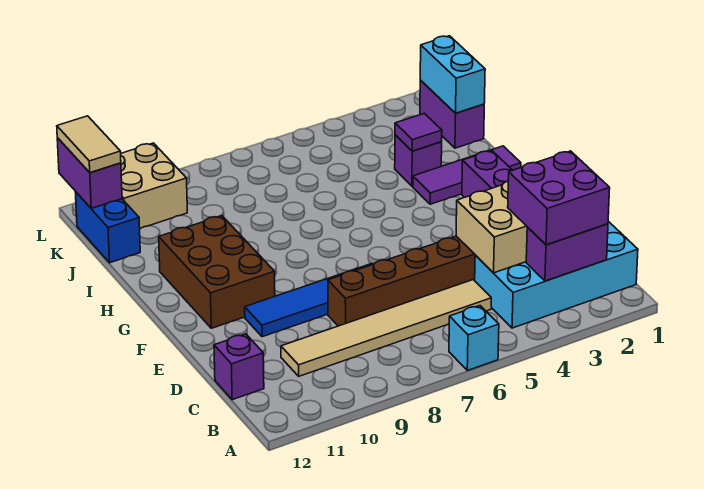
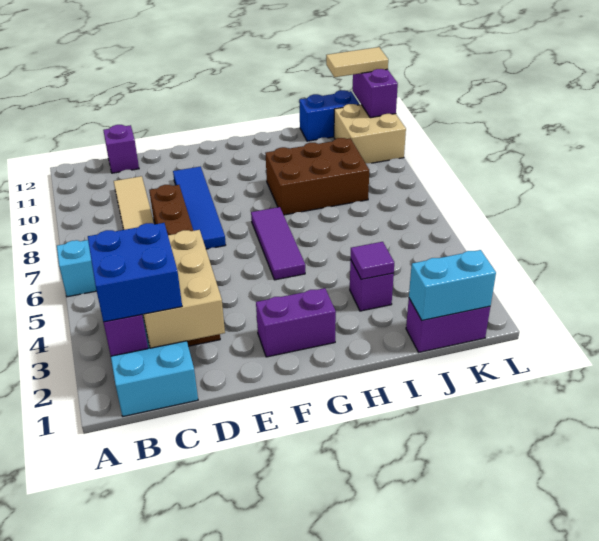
purple brick B2:C3 level 3 -> blue brick B2:C3 level 3
brown brick F10:H11 level 1 -> brown brick H8:J9 level 1
purple tile H1:H3 level 1 -> purple tile G5:G7 level 1
purple brick K12:L12 level 2 -> purple brick L11:L12 level 2

